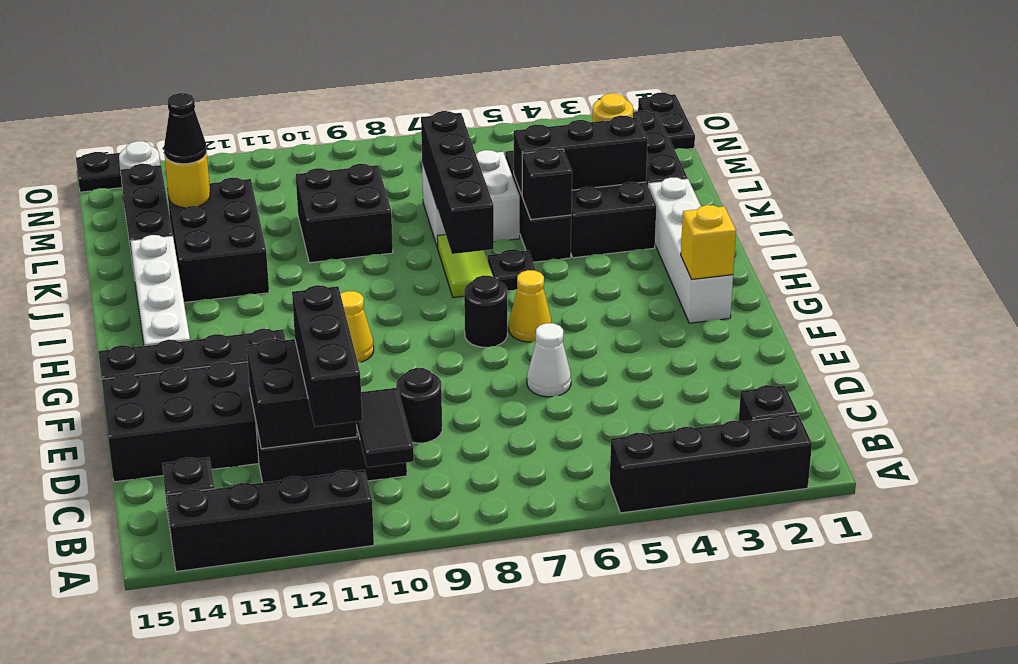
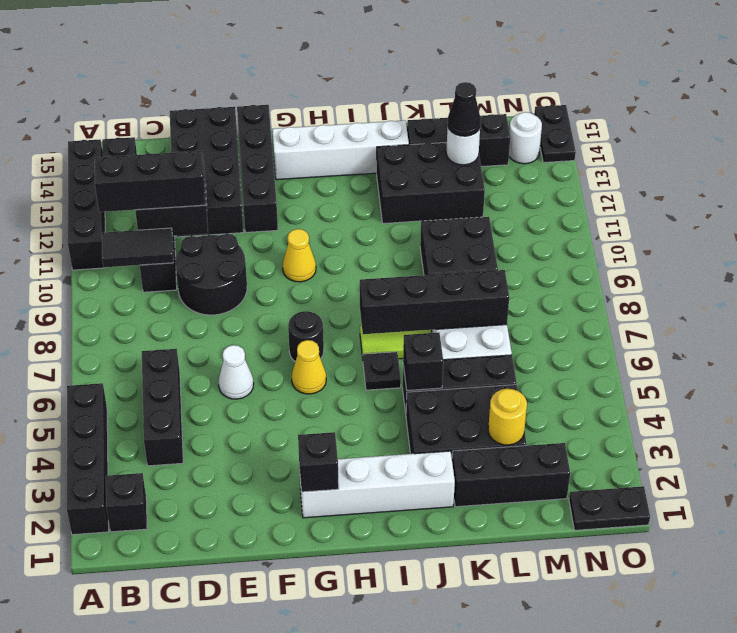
black round brick D9 level 1 -> black round brick D9:E10 level 1
yellow brick G2 level 2 -> black brick G2 level 2
black brick K3:K5 level 2 -> black brick C4:C6 level 1
yellow round brick L13 level 2 -> white round brick L13 level 2

